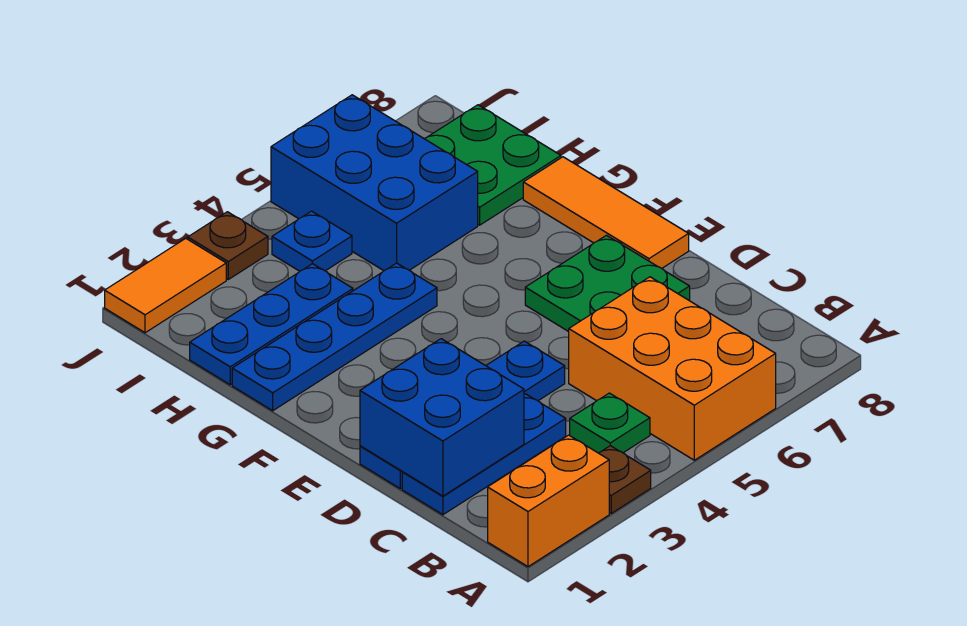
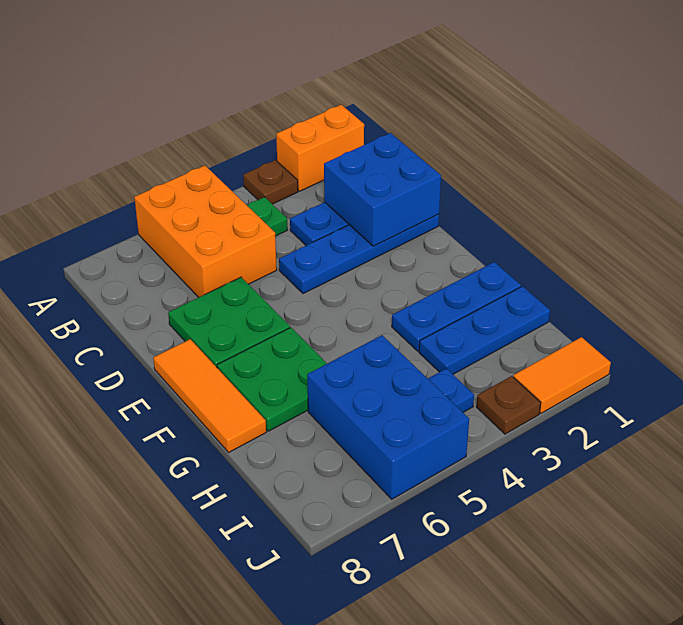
blue plate G1:G4 level 1 -> blue plate G1:G3 level 1
green plate H7:I8 level 1 -> green plate F6:G7 level 1

